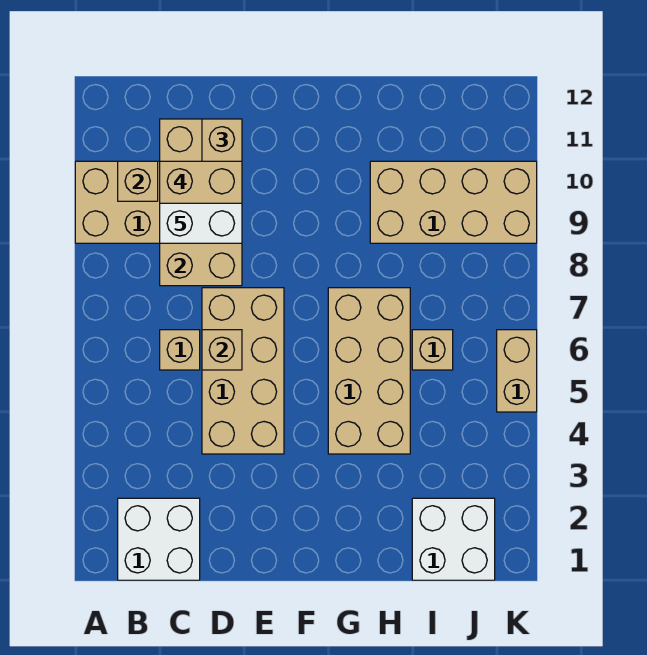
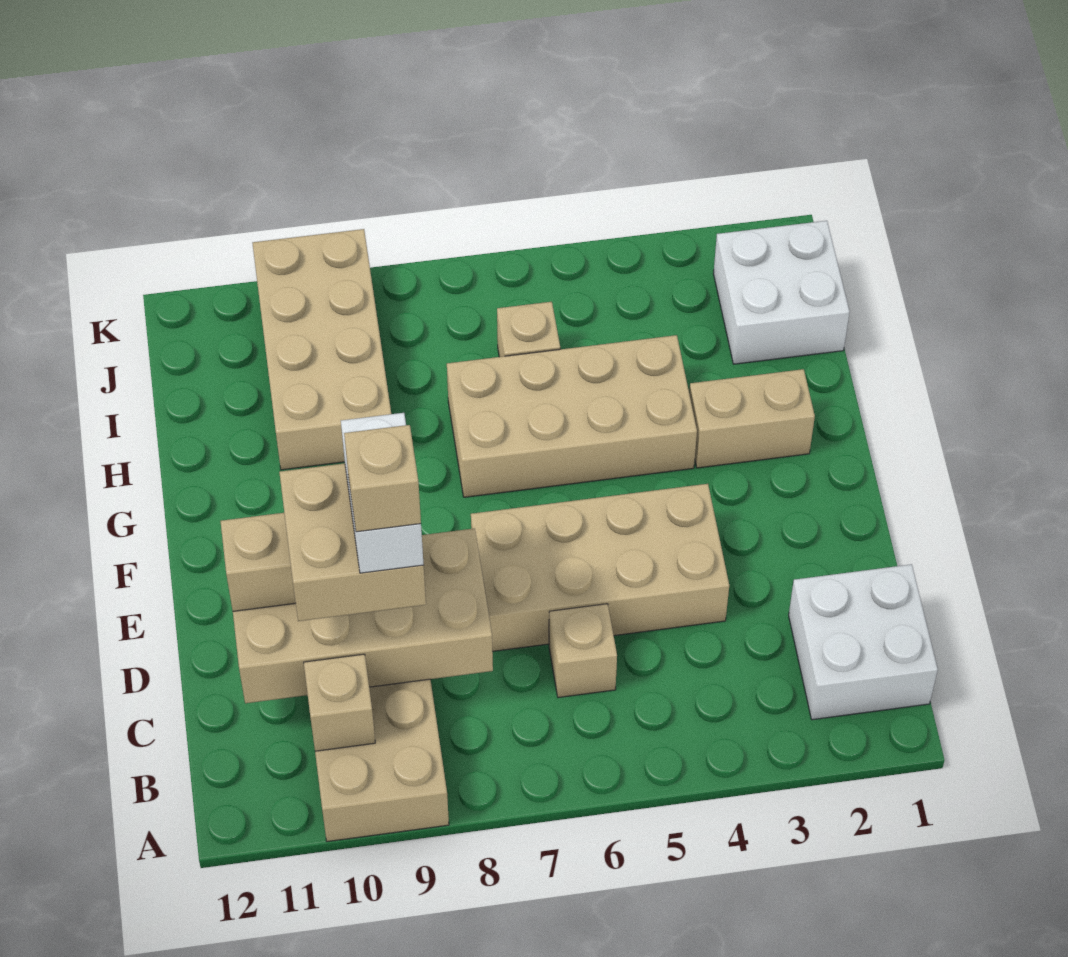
tan brick D6 level 2 -> tan brick C9 level 6
tan brick K5:K6 level 1 -> tan brick G2:G3 level 1

